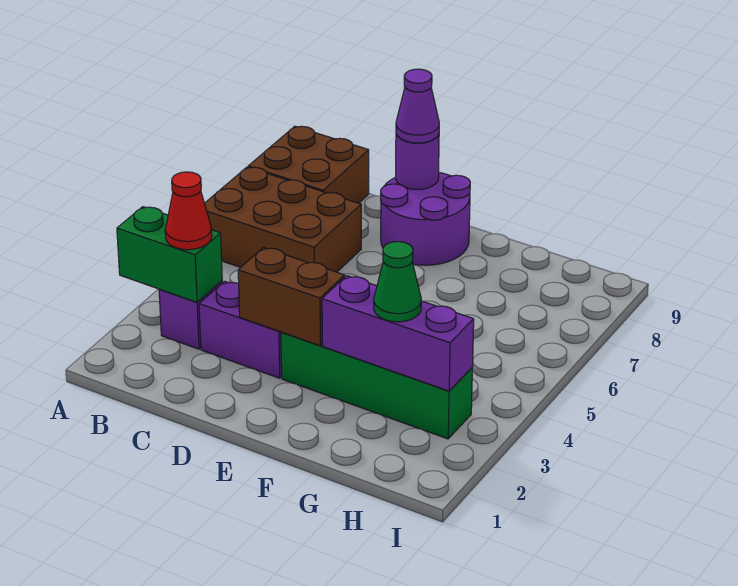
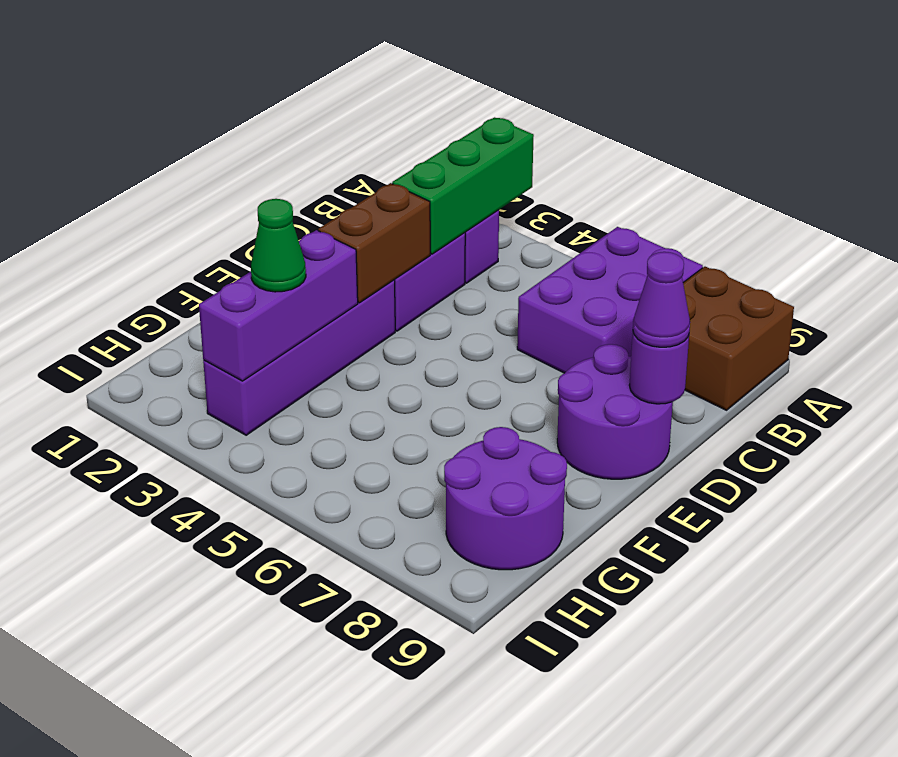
green brick A3:B3 level 2 -> green brick A3:C3 level 2
brown brick A6:C7 level 1 -> purple brick A6:C7 level 1
red cone B3 level 3 -> none
green brick E3:H3 level 1 -> purple brick E3:H3 level 1
none -> purple round brick G8:H9 level 1

